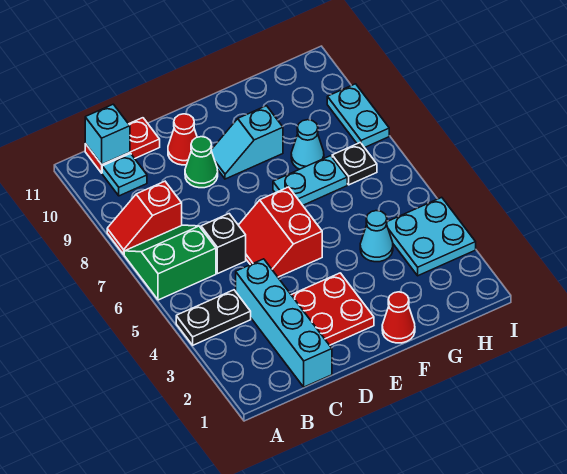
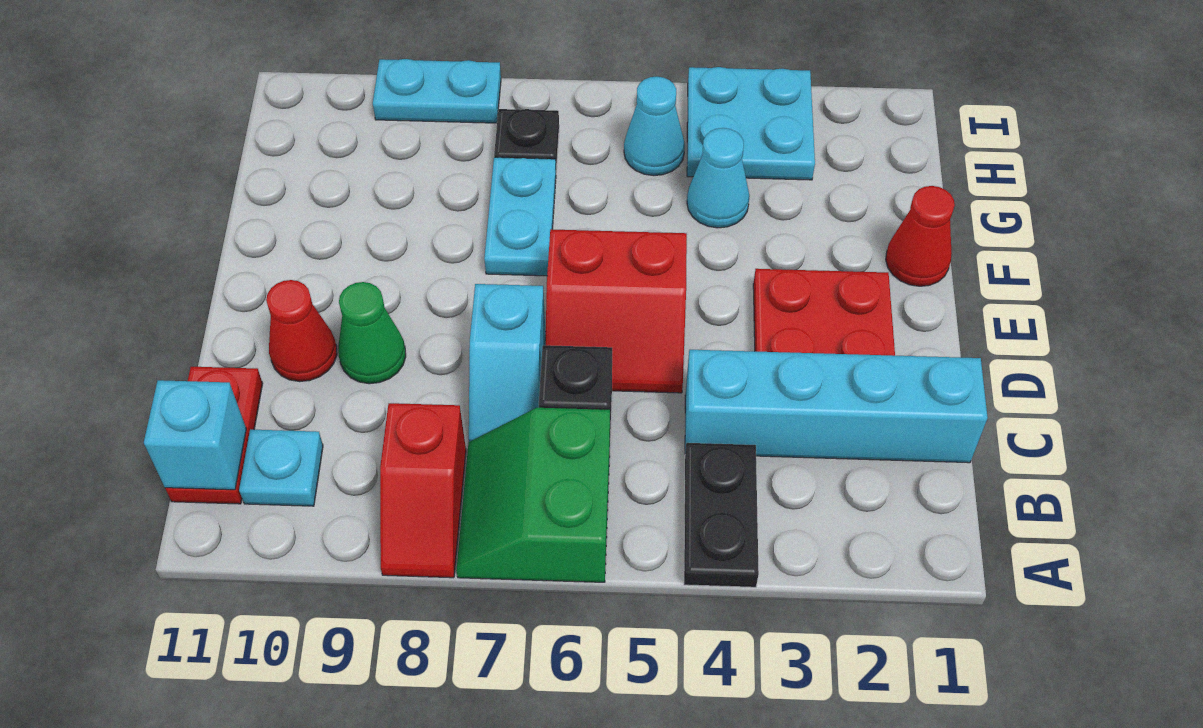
cyan slope E9:F9 level 1 top F -> cyan slope C7:D7 level 1 top D
cyan cone G8 level 1 -> cyan cone H5 level 1

